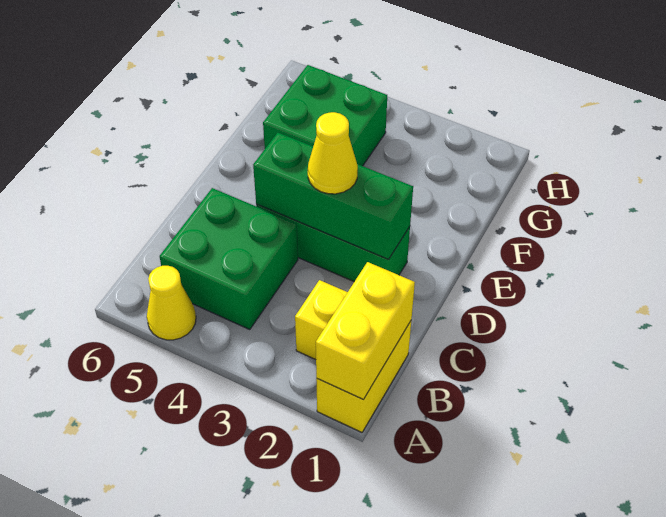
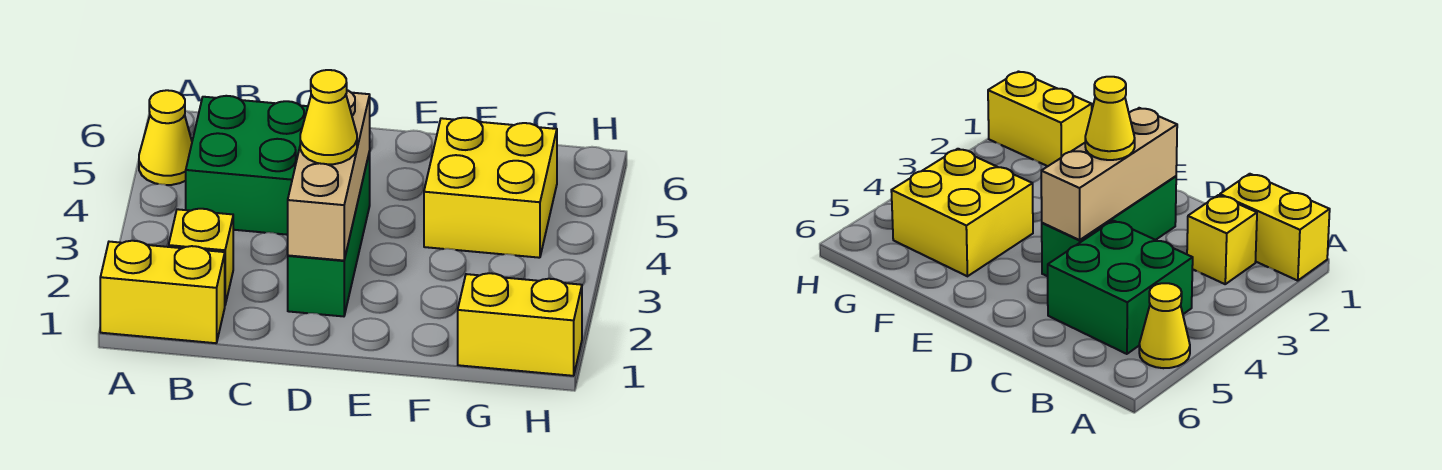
yellow brick A1:B1 level 2 -> yellow brick G1:H1 level 1
green brick D2:D4 level 2 -> tan brick D2:D4 level 2
green brick F4:G5 level 1 -> yellow brick F4:G5 level 1

